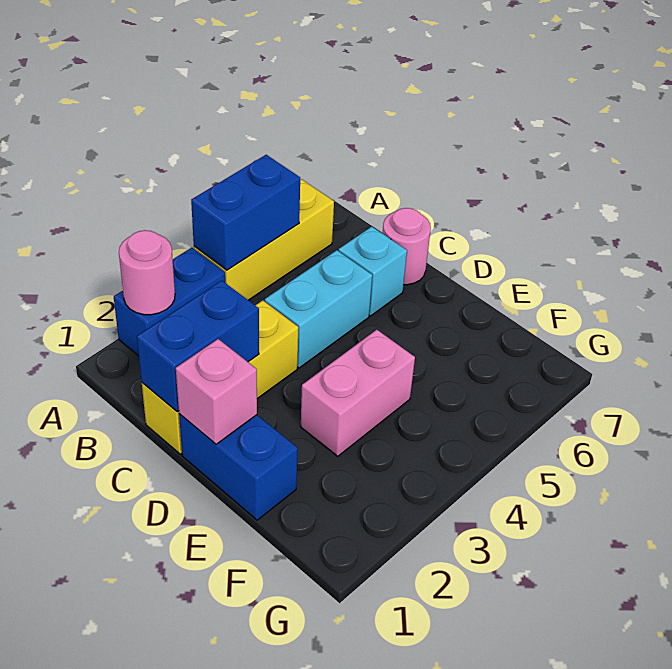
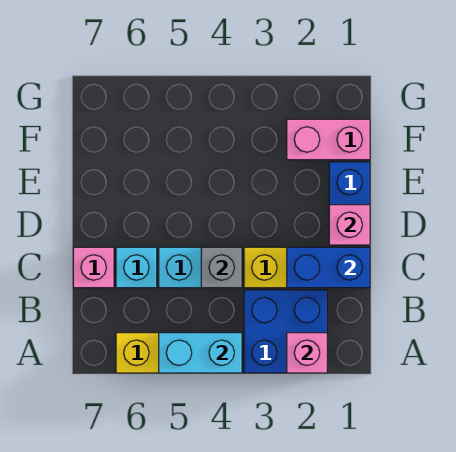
blue brick A2:A3 level 1 -> blue brick A2:B3 level 1
pink round brick A2 level 2 -> pink brick A2 level 2
blue brick A4:A5 level 2 -> cyan brick A4:A5 level 2
none -> grey brick C4 level 2
pink round brick C7 level 1 -> pink brick C7 level 1
pink brick E3:E4 level 1 -> pink brick F1:F2 level 1

